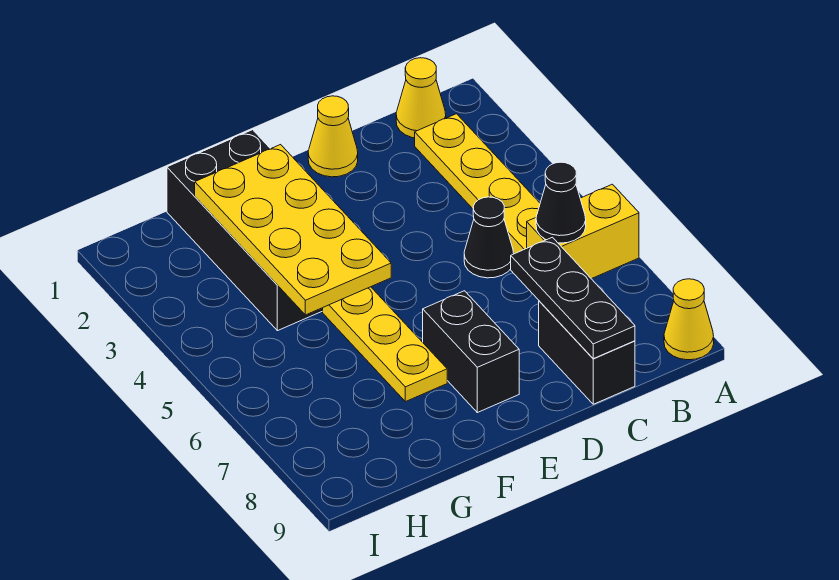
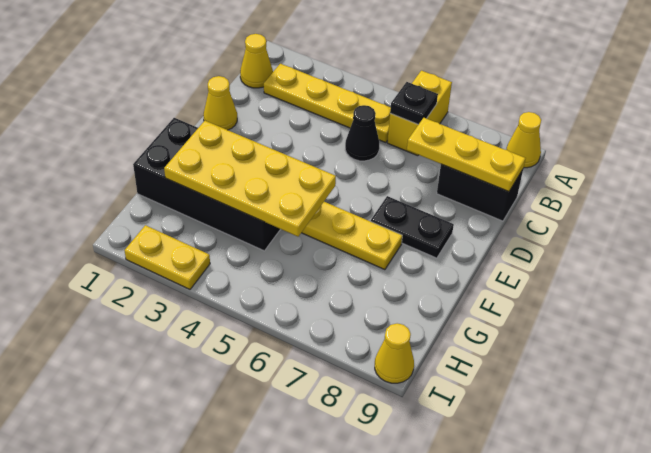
black cone B6 level 2 -> black plate B6 level 2
black plate C7:C9 level 2 -> yellow plate C7:C9 level 2
black brick E7:E8 level 1 -> black plate E7:E8 level 1
none -> yellow plate I2:I3 level 1
none -> yellow cone I9 level 1

